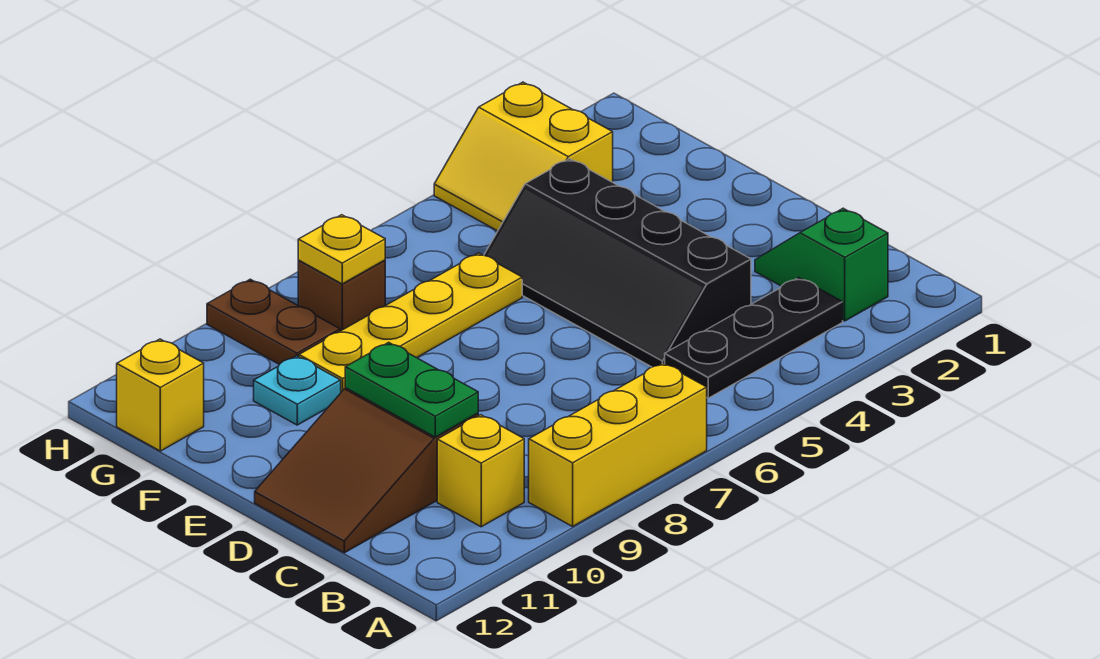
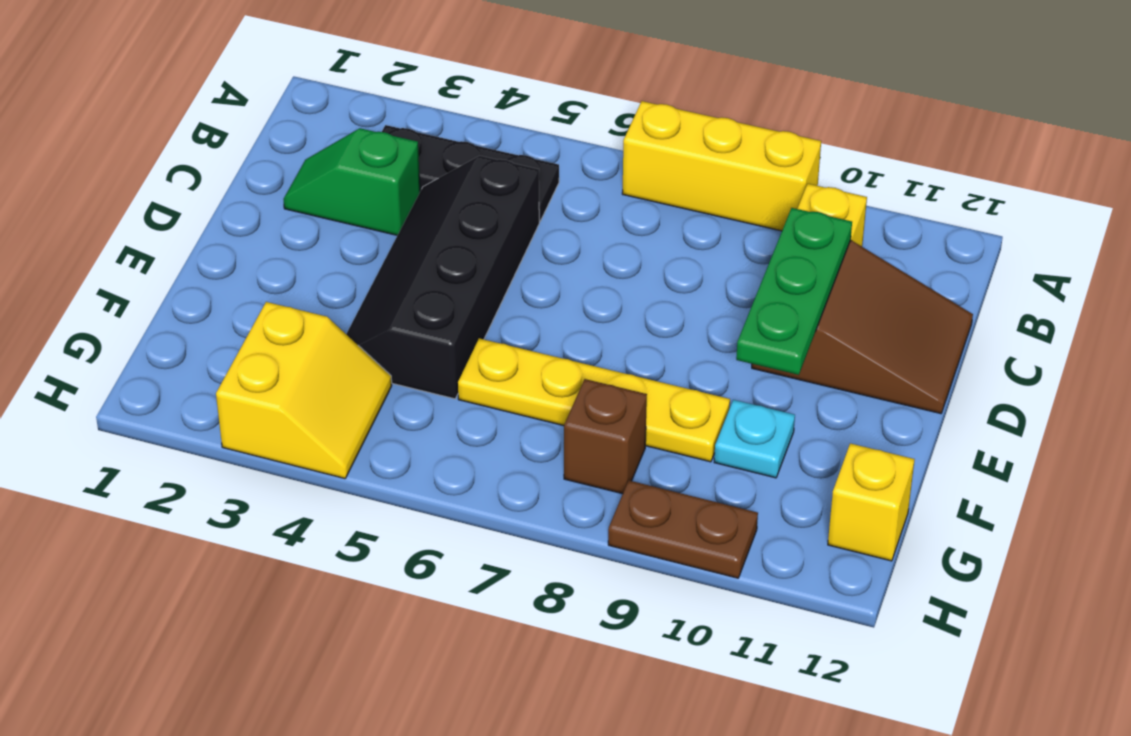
green slope B2:C2 level 1 top B -> green slope C2:C3 level 1 top 3
black slope C4:F5 level 1 top 4 -> black slope C4:F5 level 1 top 5
green plate C10:D10 level 2 -> green plate C10:E10 level 2
yellow plate G8 level 2 -> none
brown plate G9:H9 level 1 -> brown plate H9:H10 level 1

